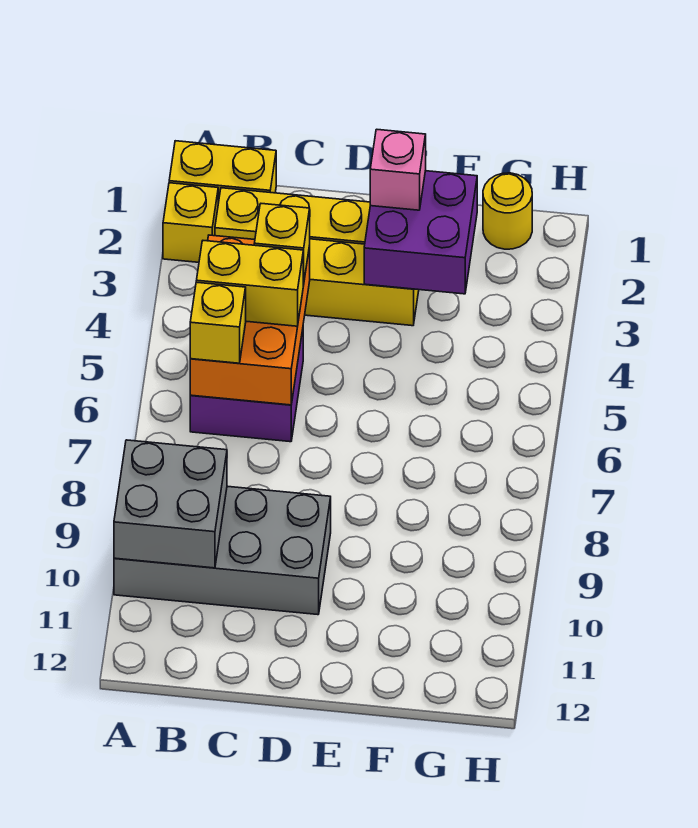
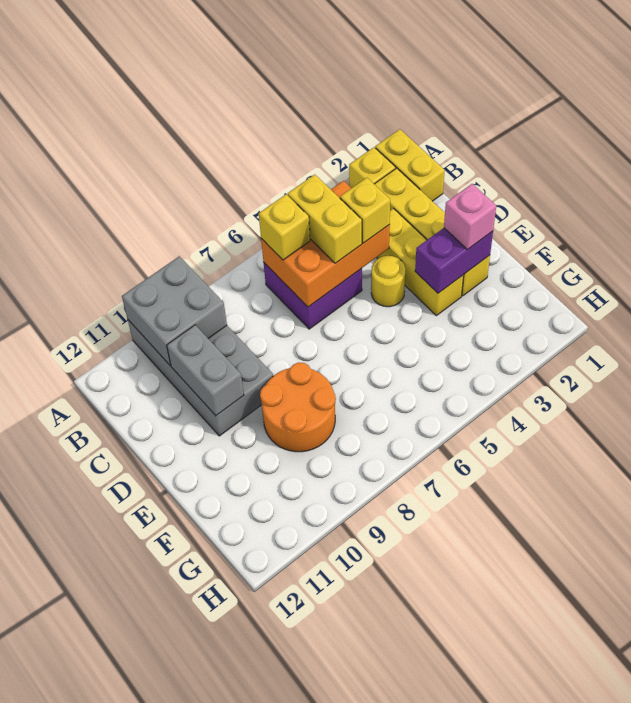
none -> grey brick C10:D10 level 2
purple brick E2:F3 level 2 -> purple brick E2:E3 level 2
none -> orange round brick E8:F9 level 1
yellow round brick G1 level 1 -> yellow round brick D4 level 1

